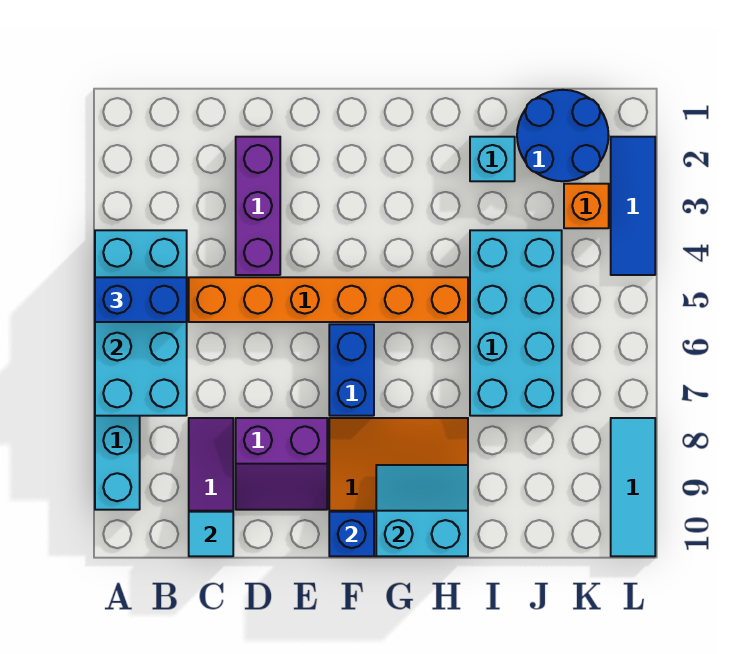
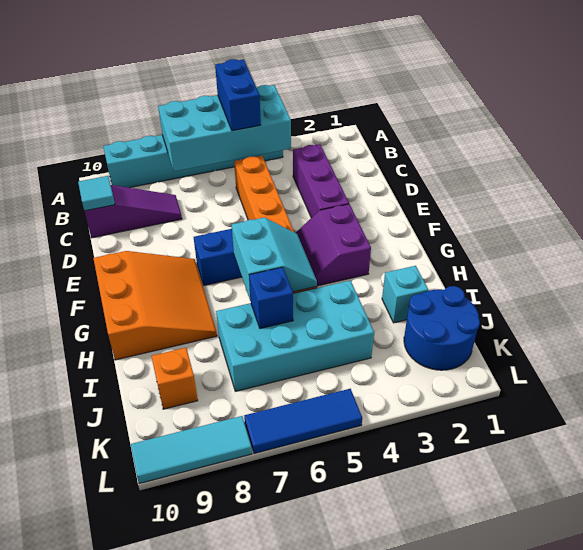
purple brick D2:D4 level 1 -> purple brick C3:E3 level 1
purple slope D8:E9 level 1 top 8 -> purple slope F3:G4 level 1 top 3
blue brick F10 level 2 -> blue brick I6 level 2
cyan slope G9:H10 level 2 top 10 -> cyan slope G5:H6 level 2 top 6
orange brick K3 level 1 -> orange brick J9 level 1
blue tile L2:L4 level 1 -> blue tile L5:L7 level 1

